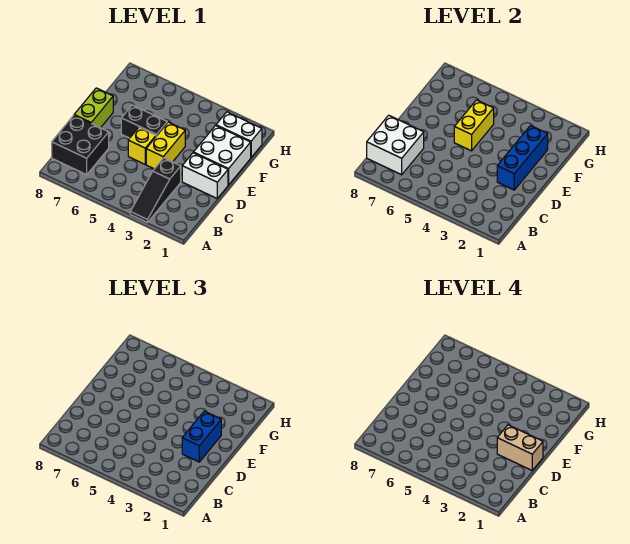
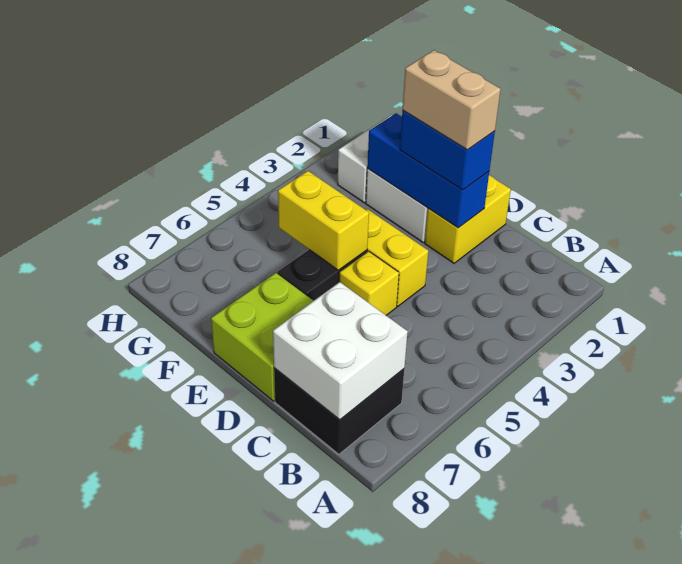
black slope A3:C3 level 1 top C -> none
white brick D1:D2 level 1 -> yellow brick D1:D2 level 1
tan brick D1:D2 level 4 -> tan brick D2:E2 level 4
lime brick D8:E8 level 1 -> lime brick D7:E8 level 1

